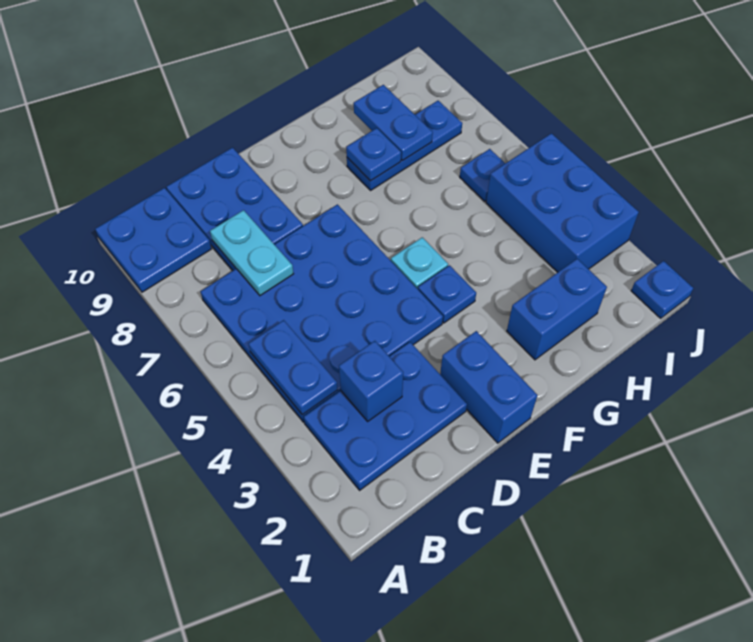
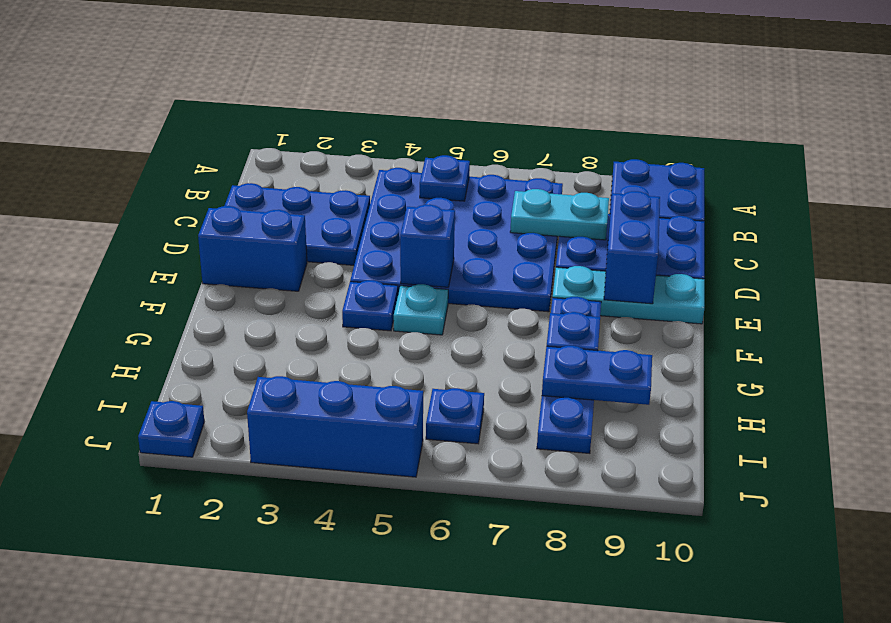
blue plate B2:D3 level 1 -> blue plate C1:D3 level 1
blue plate B4:B5 level 2 -> blue plate B5 level 2
blue brick C3 level 2 -> blue brick E5 level 2
none -> cyan plate E8:E10 level 1
blue brick G2:H2 level 1 -> blue brick D9:E9 level 2
blue plate G8:I8 level 1 -> blue plate F8:I8 level 1
blue brick I3:J5 level 1 -> blue brick J3:J5 level 1

